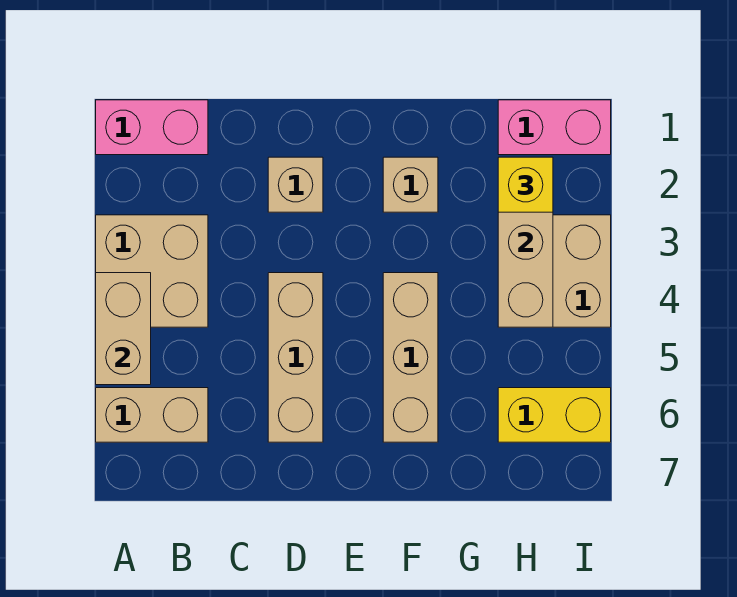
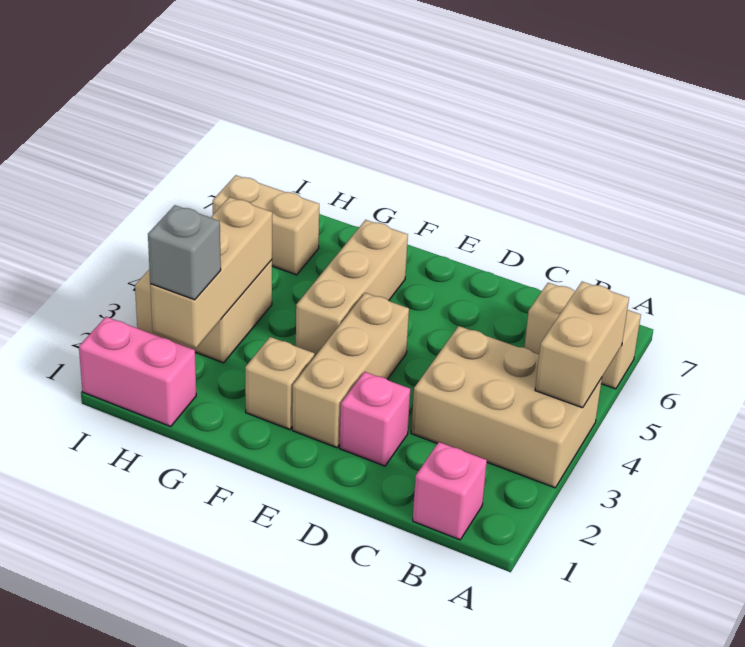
pink brick A1:B1 level 1 -> pink brick B1 level 1
tan brick A3:B4 level 1 -> tan brick A3:C4 level 1
tan brick D2 level 1 -> pink brick D2 level 1
tan brick D4:D6 level 1 -> tan brick E2:E4 level 1
yellow brick H2 level 3 -> grey brick H2 level 3
yellow brick H6:I6 level 1 -> tan brick H6:I6 level 1

